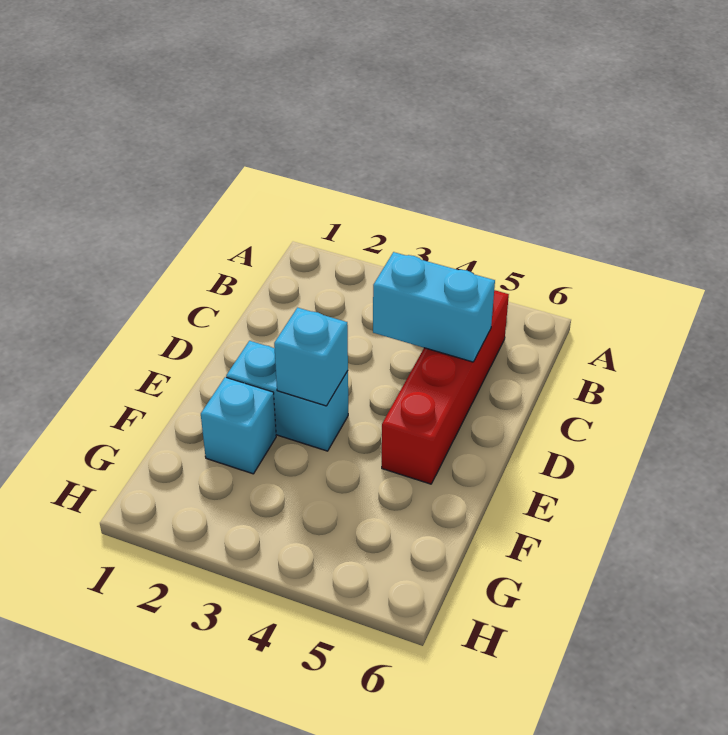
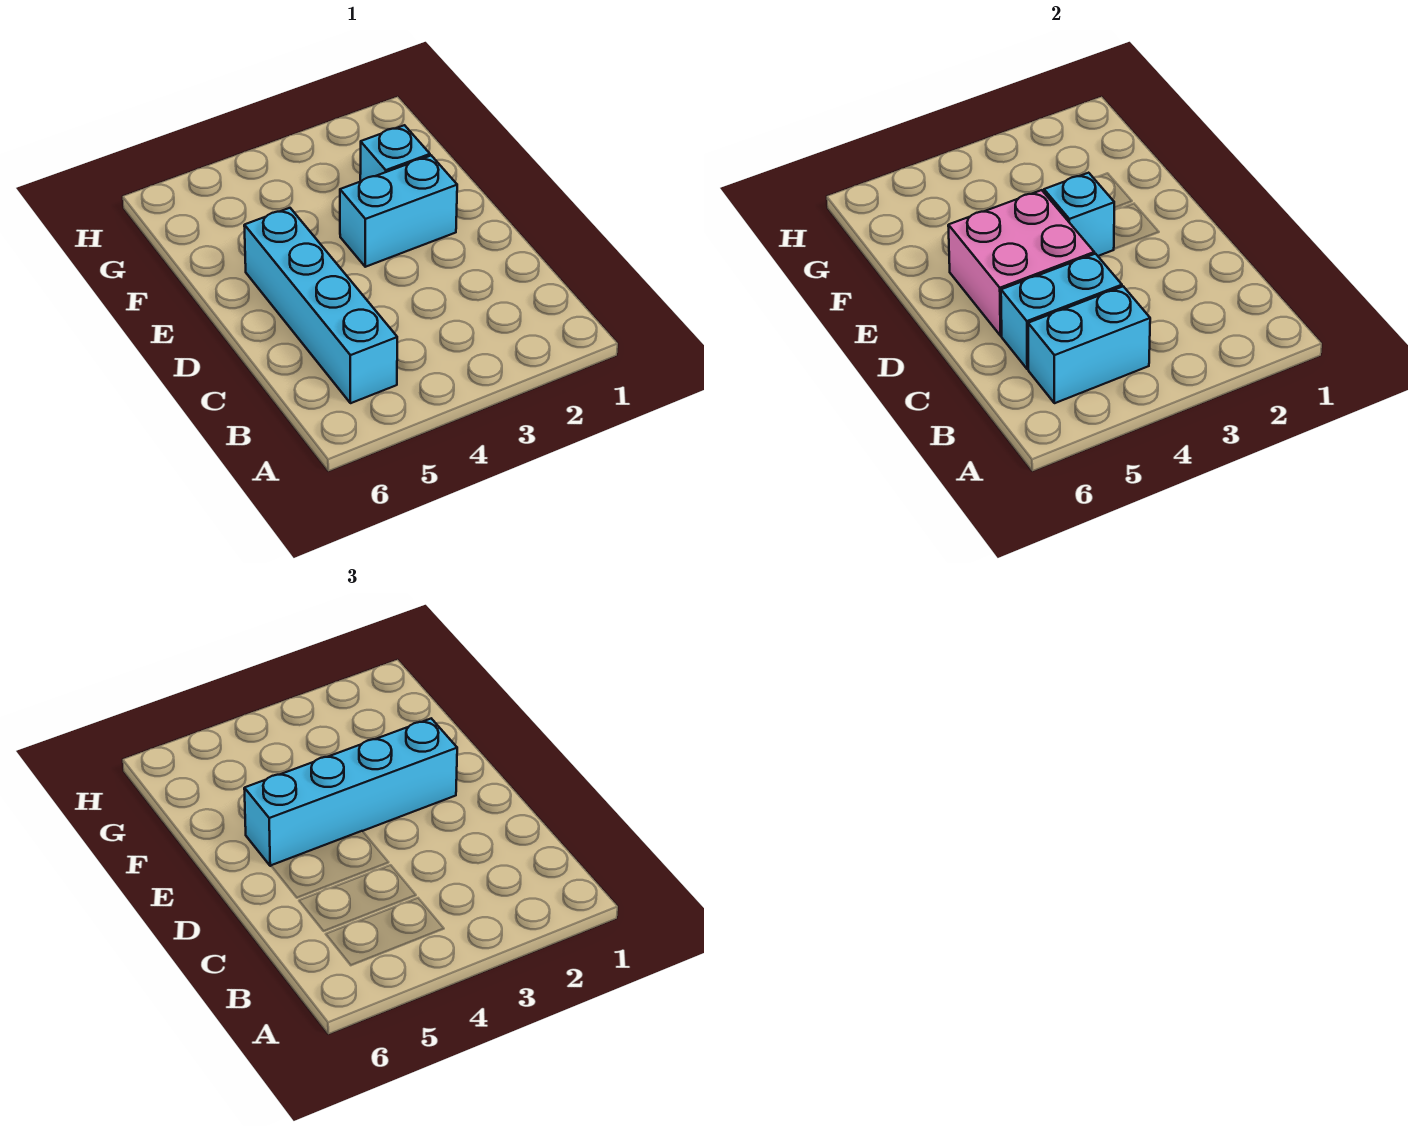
none -> cyan brick B4:B5 level 2
red brick B5:E5 level 1 -> cyan brick B5:E5 level 1
none -> pink brick D4:E5 level 2
none -> cyan brick E2:E5 level 3

